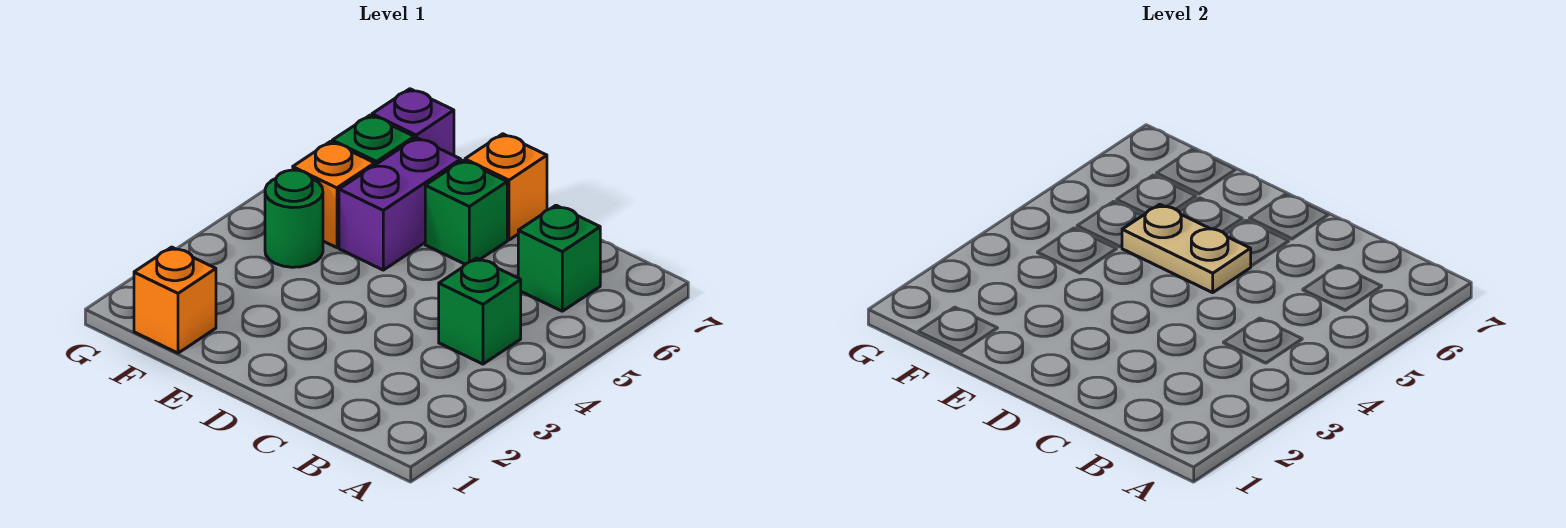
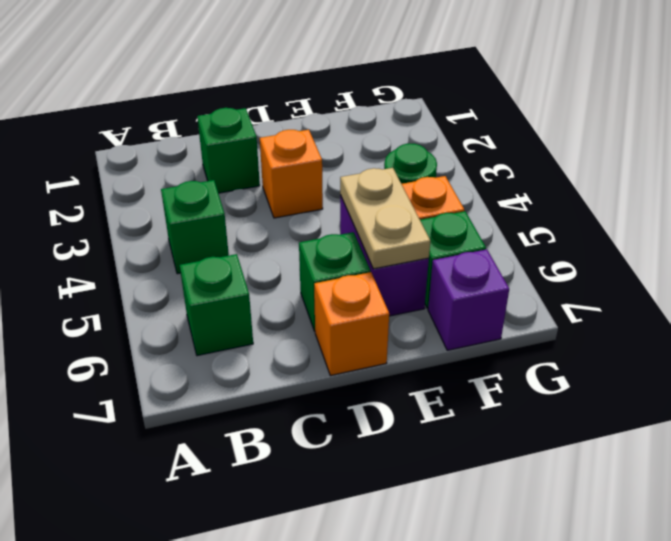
none -> green brick C2 level 1
tan plate D5:E5 level 2 -> tan plate E5:E6 level 2
orange brick F1 level 1 -> orange brick D3 level 1

